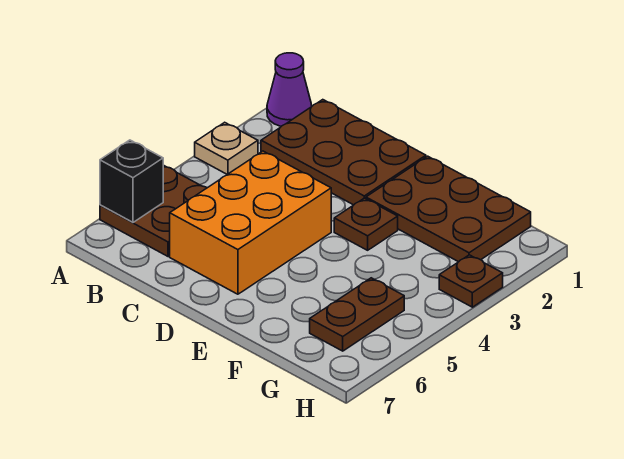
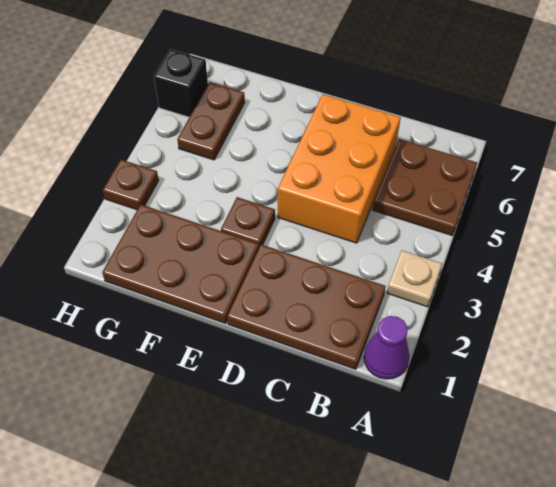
black brick A6 level 2 -> black brick H6 level 1

